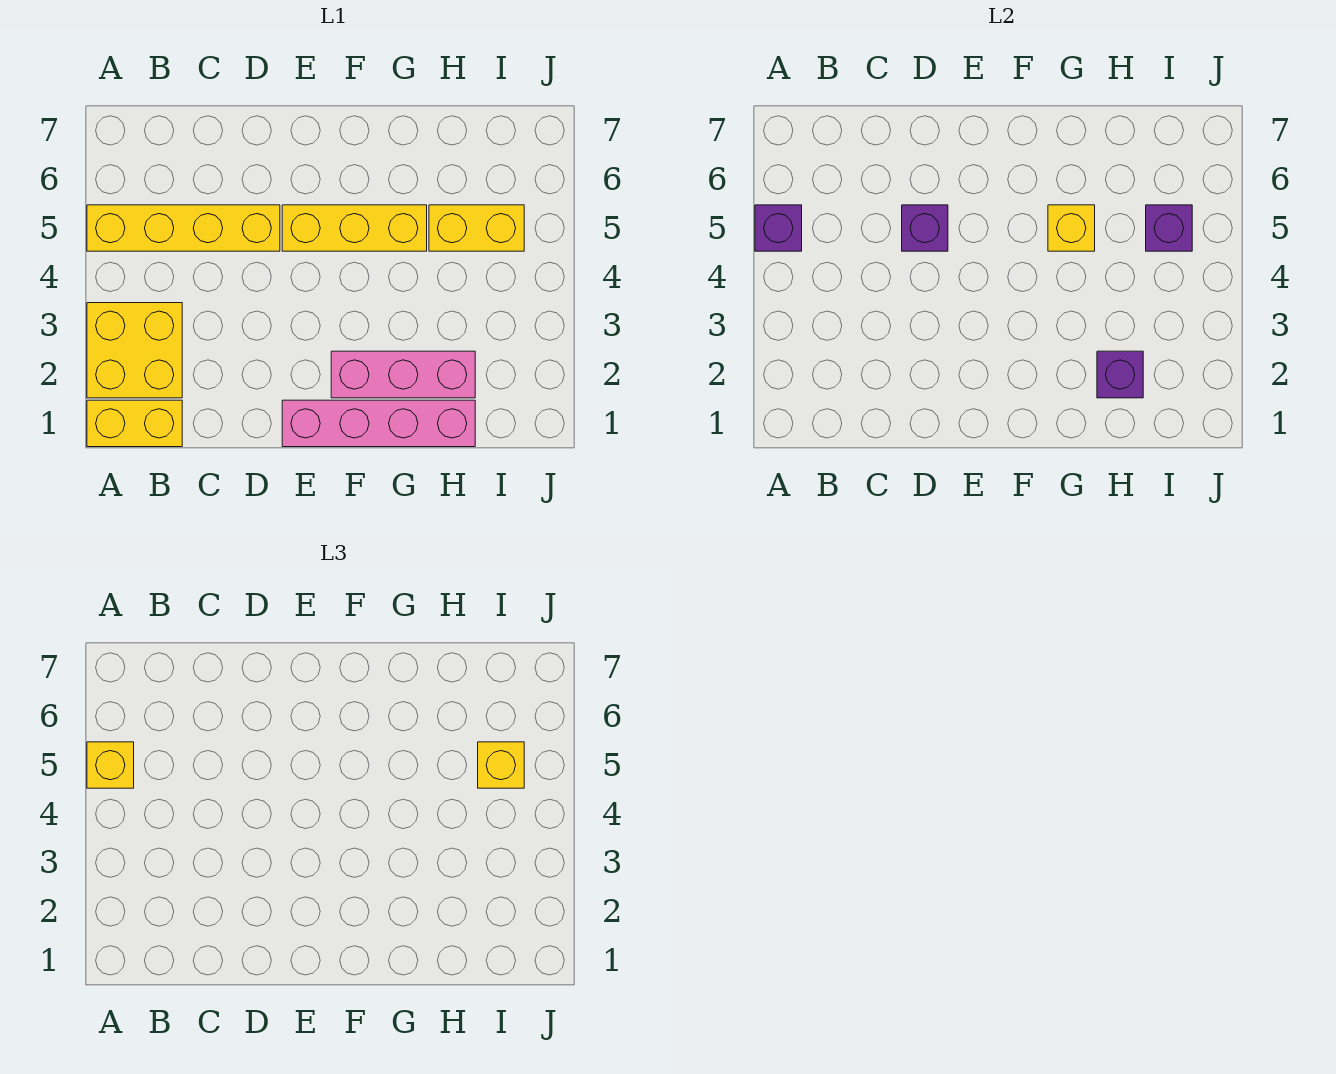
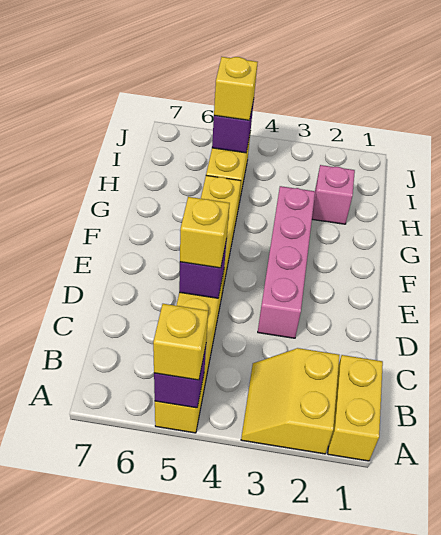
yellow brick A2:B3 level 1 -> yellow slope A2:B3 level 1 top 2
pink brick E1:H1 level 1 -> pink brick D3:G3 level 1
pink brick F2:H2 level 1 -> pink brick H2 level 1
yellow brick G5 level 2 -> yellow brick D5 level 3
purple brick H2 level 2 -> none

